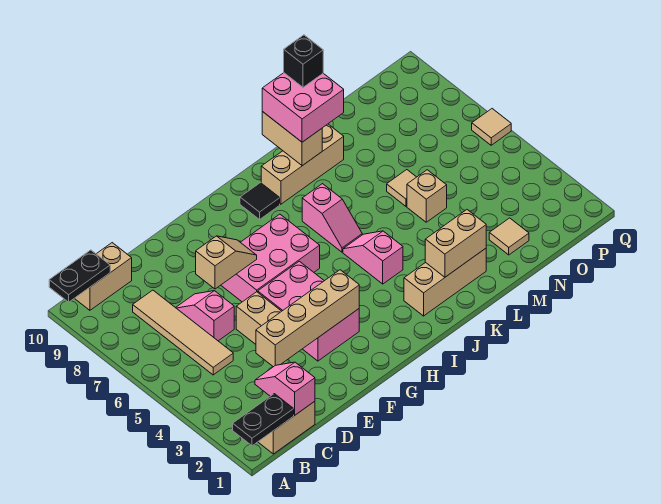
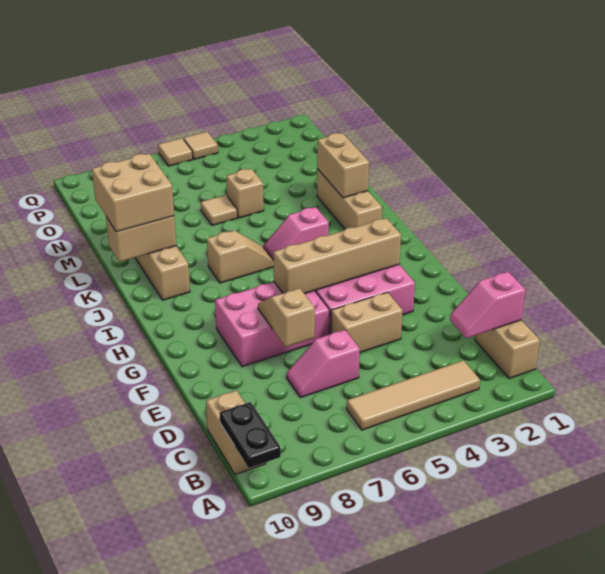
black plate A1:B1 level 2 -> none
tan tile C5:C8 level 1 -> tan tile B3:B6 level 1
tan brick D3:G3 level 2 -> tan brick G3:G6 level 2
pink brick F6:H7 level 1 -> pink brick F6:G8 level 1
black tile I9 level 1 -> none
pink slope J6:J7 level 1 top 7 -> tan slope J6:J7 level 1 top 7
pink brick K9:L10 level 3 -> tan brick K9:L10 level 3
black brick L10 level 4 -> none
tan tile N2 level 1 -> tan tile Q5 level 1

